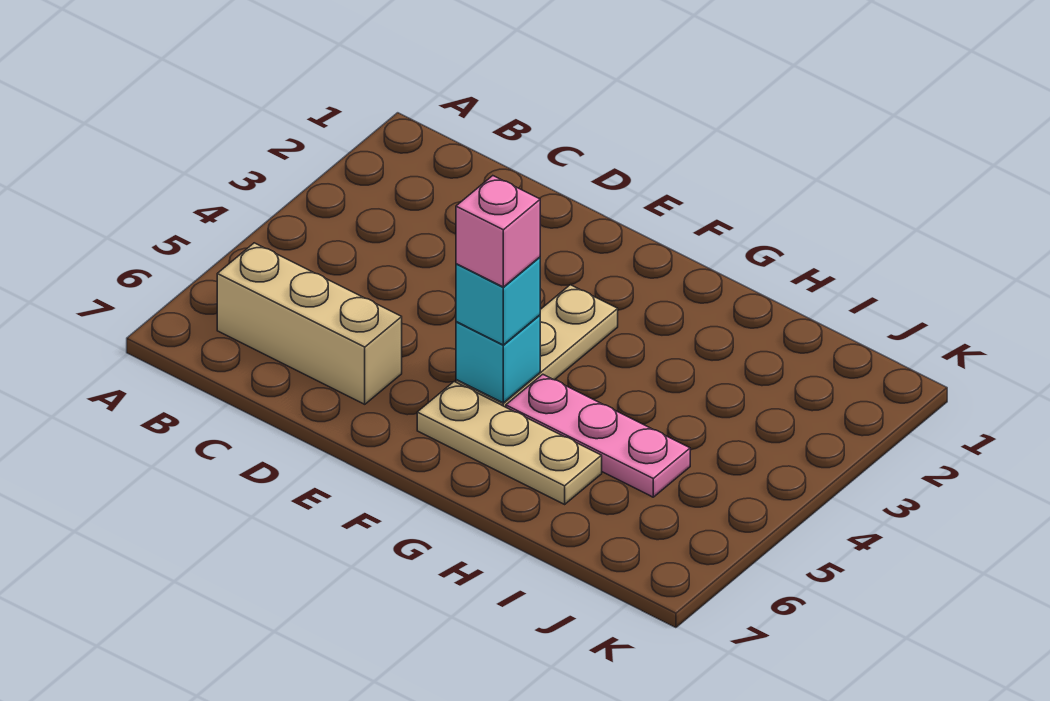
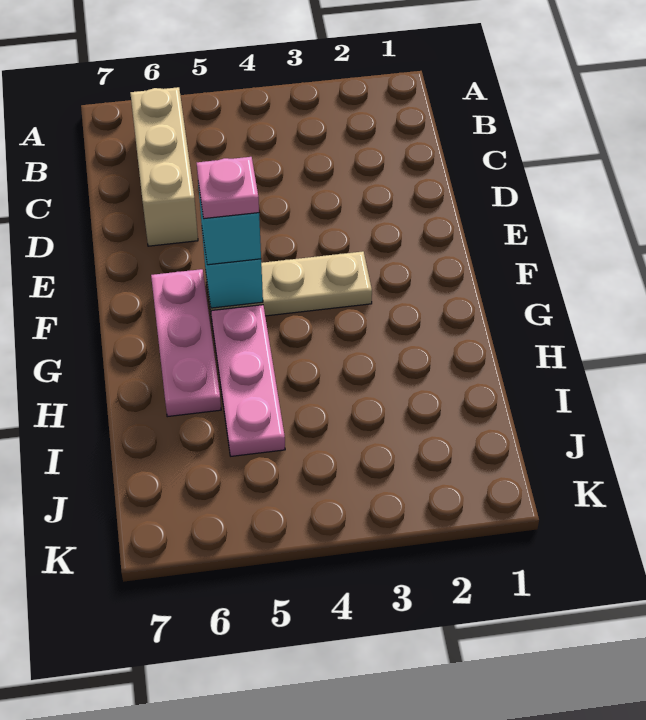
pink brick F5 level 4 -> pink plate F5 level 4
tan plate F6:H6 level 1 -> pink plate F6:H6 level 1

